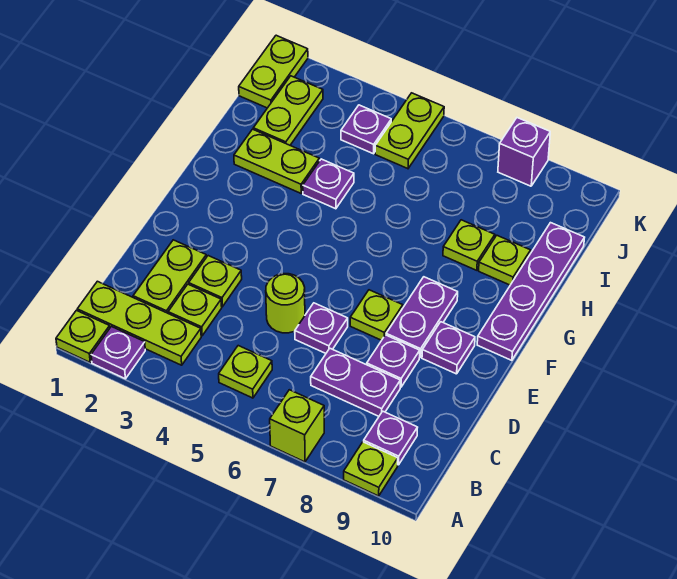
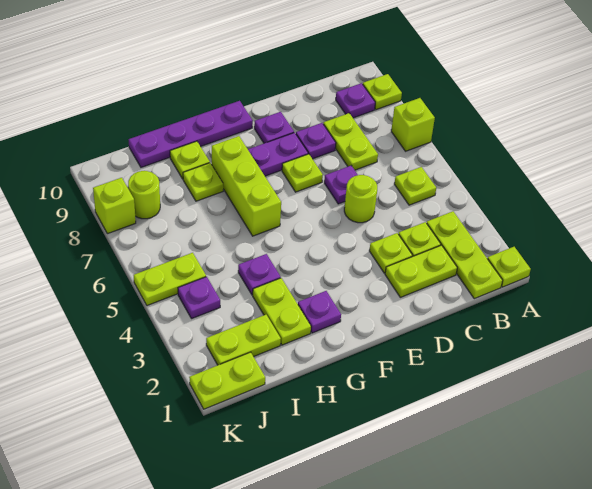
purple plate A2 level 1 -> purple plate G2 level 1
purple plate C7:C8 level 1 -> lime plate C7:C8 level 1
none -> lime brick G6:G8 level 1
none -> lime round brick J8 level 1
purple brick K8 level 1 -> lime brick K8 level 1

